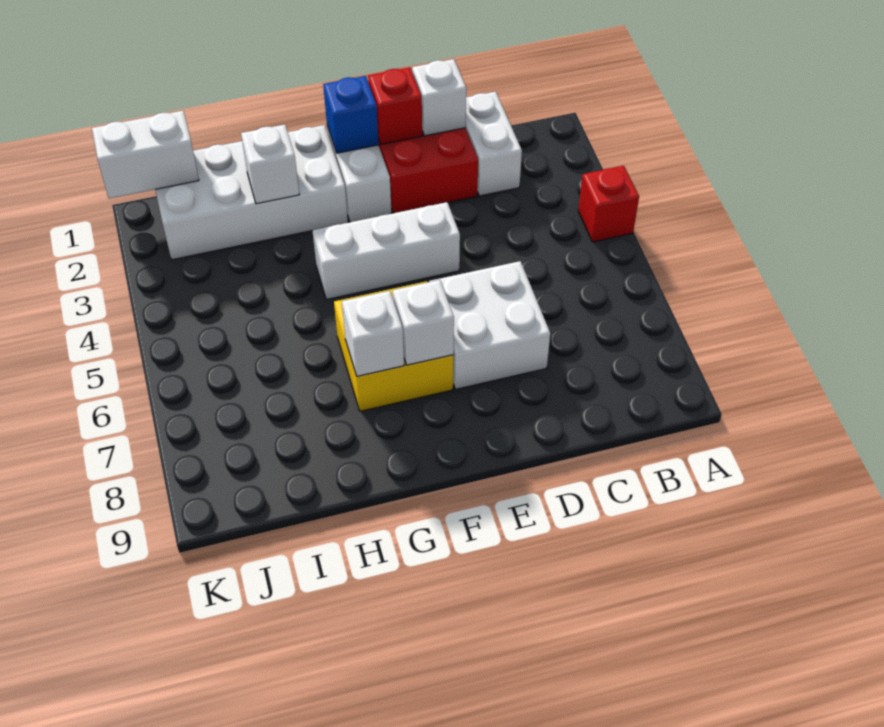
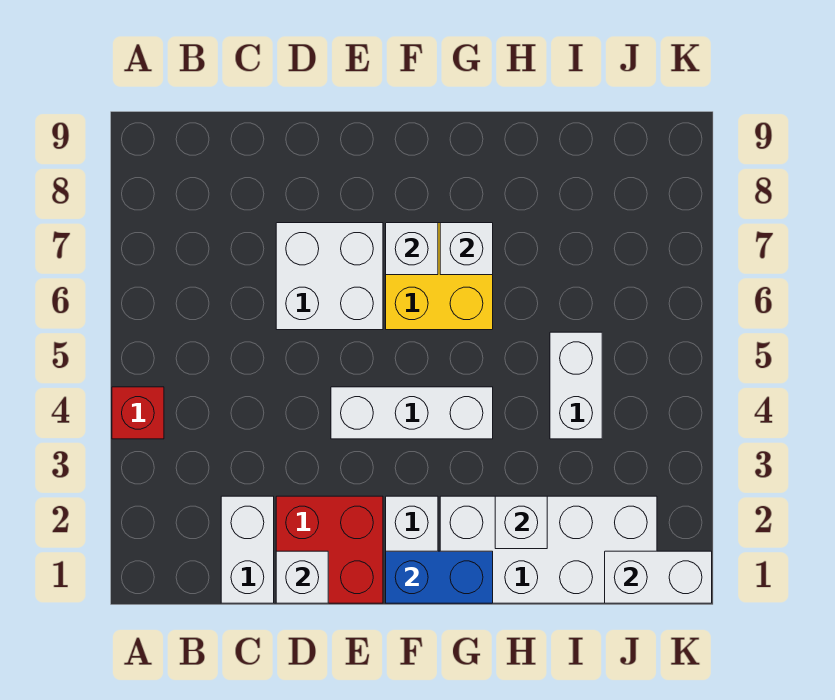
red brick E1 level 2 -> none
blue brick F1 level 2 -> blue brick F1:G1 level 2
none -> white brick I4:I5 level 1

